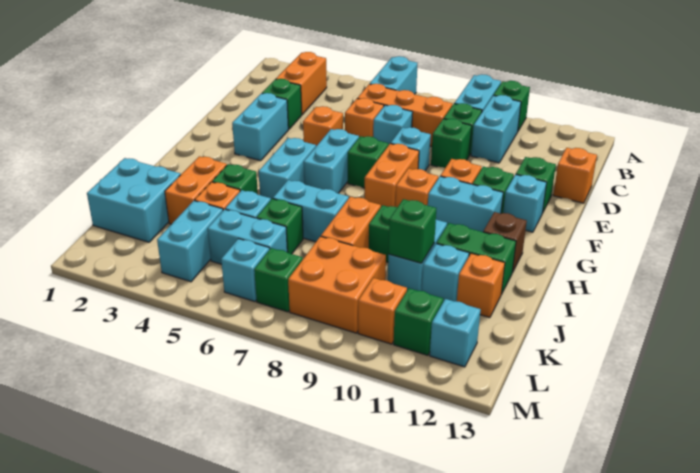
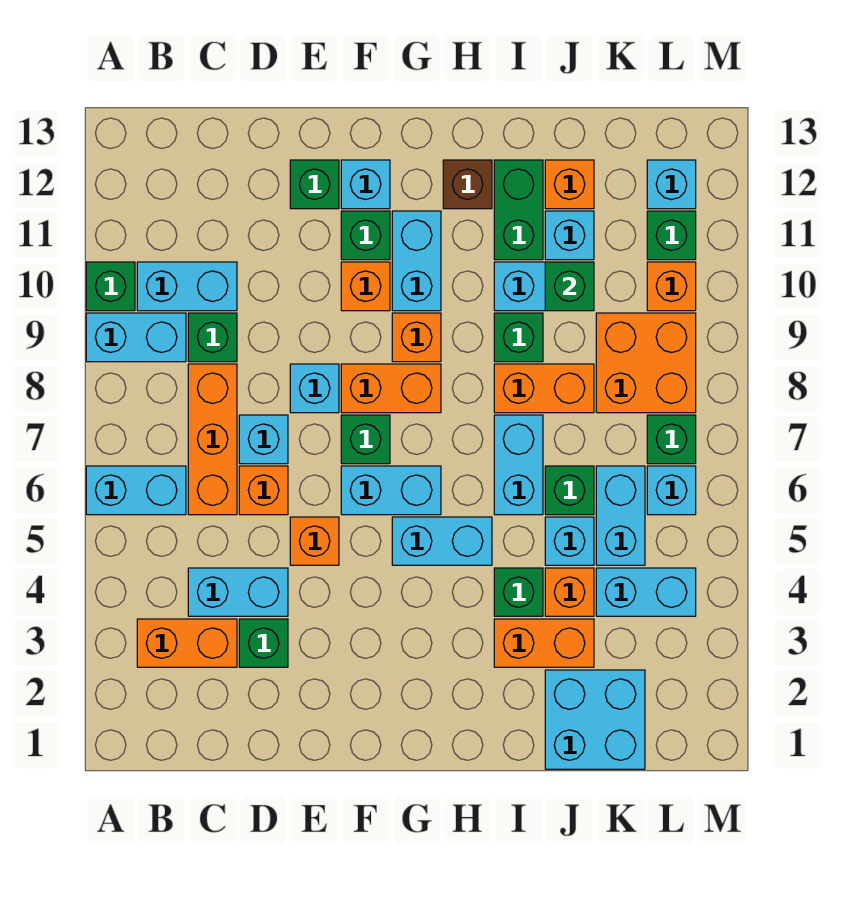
green brick D9 level 1 -> none
orange brick D13 level 1 -> none
cyan brick E3:F3 level 1 -> cyan brick C4:D4 level 1

